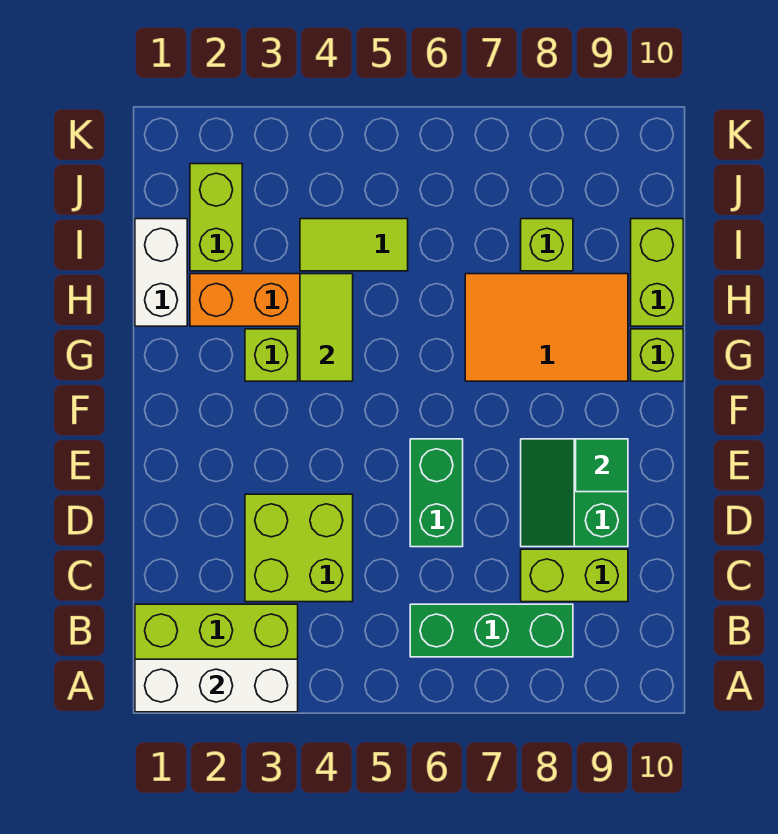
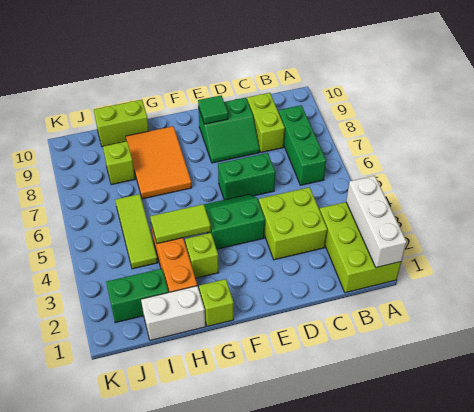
none -> green slope E4:F5 level 1 top 4
lime brick G10 level 1 -> lime brick G1 level 1
lime brick I2:J2 level 1 -> green brick I2:J2 level 1
lime tile I4:I5 level 1 -> lime tile I4:I6 level 1

